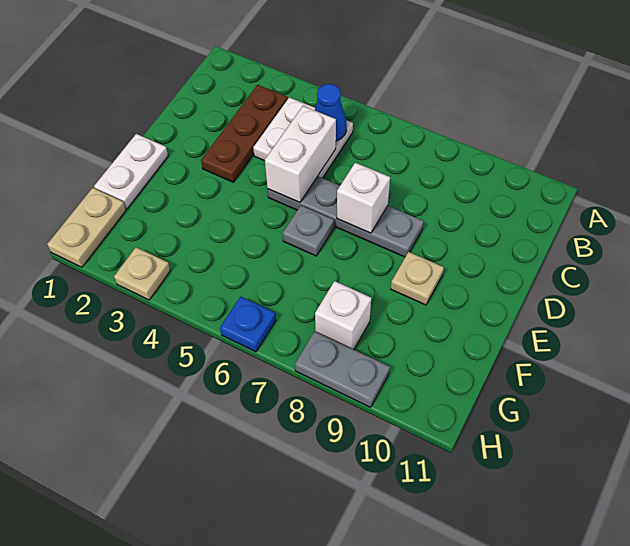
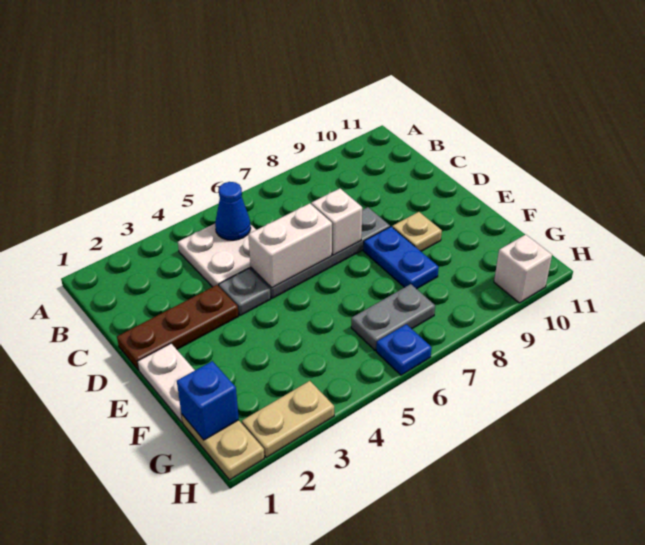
brown plate B3:D3 level 1 -> brown plate D1:D3 level 1
white brick C5:D5 level 2 -> white brick D5:D6 level 2
grey plate E6 level 1 -> grey plate D4 level 1
none -> blue plate E8:F8 level 1
none -> blue brick G1 level 2
white brick G8 level 1 -> white brick H10 level 1
tan plate H3 level 1 -> tan plate H2:H3 level 1
grey plate H8:H9 level 1 -> grey plate G6:G7 level 1

